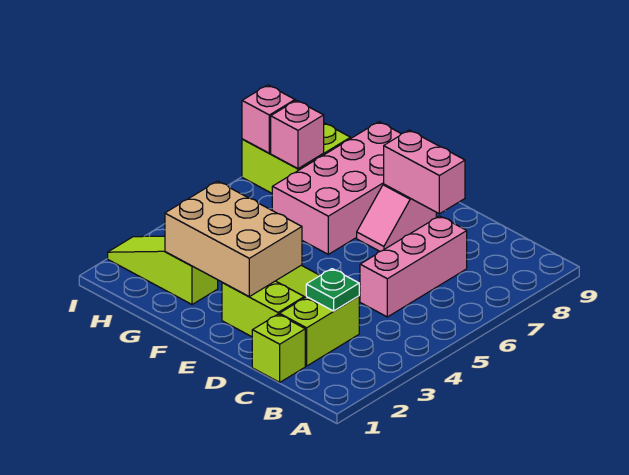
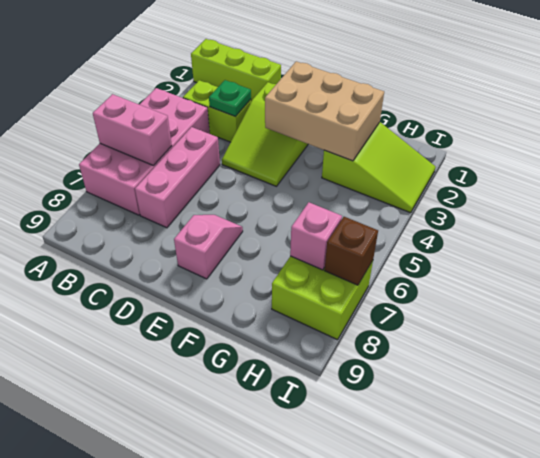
lime brick C1 level 1 -> lime brick A1:C1 level 1
lime brick C2:C3 level 1 -> lime brick B3:C3 level 1
pink brick D8:E8 level 2 -> pink brick A6:B6 level 2
pink brick F6:G9 level 1 -> pink brick A4:B7 level 1
lime slope G2:I2 level 1 top G -> lime slope G2:I3 level 1 top G
pink brick I7 level 2 -> brown brick I7 level 2

